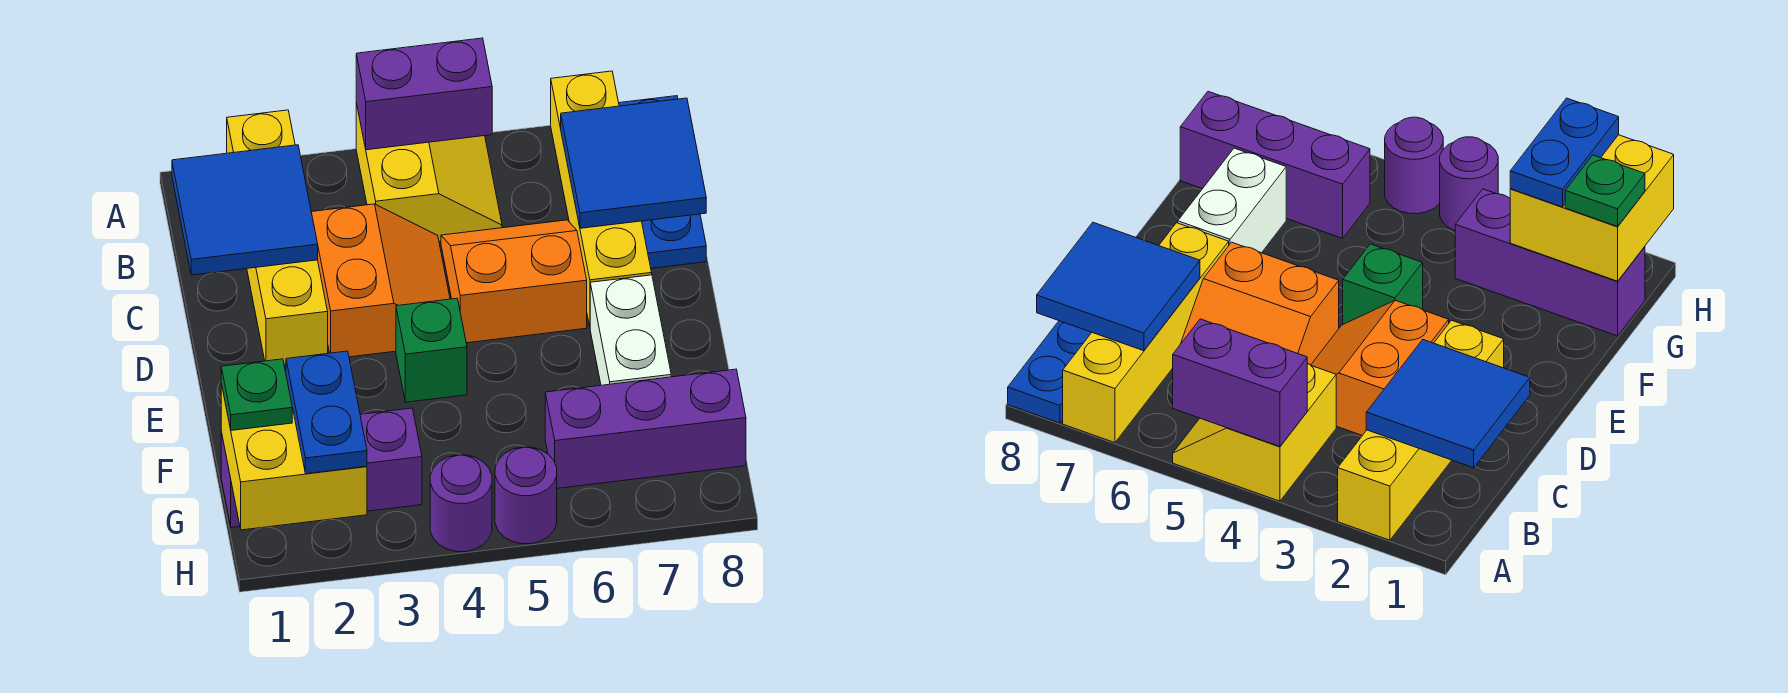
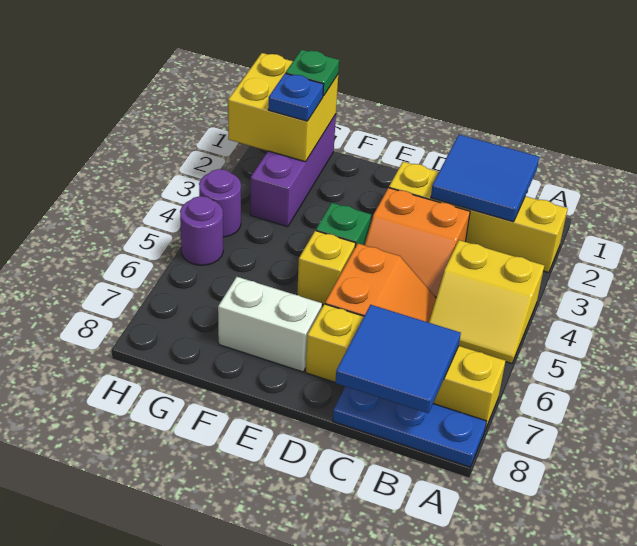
purple brick A4:A5 level 2 -> none
none -> yellow brick E5 level 1
blue plate G2:H2 level 3 -> blue plate G2 level 3
purple brick G6:G8 level 1 -> none

